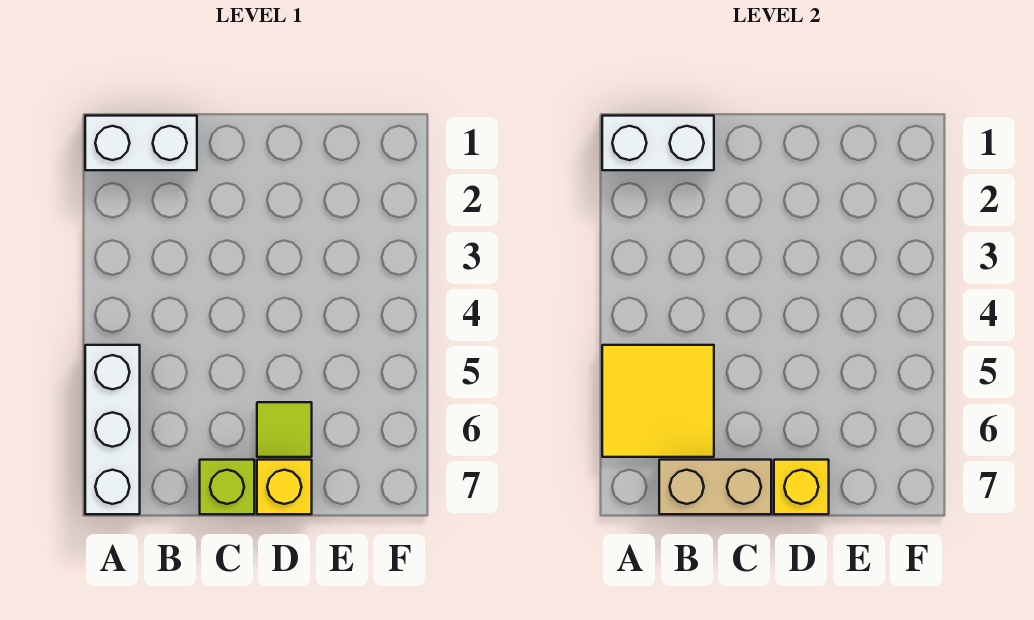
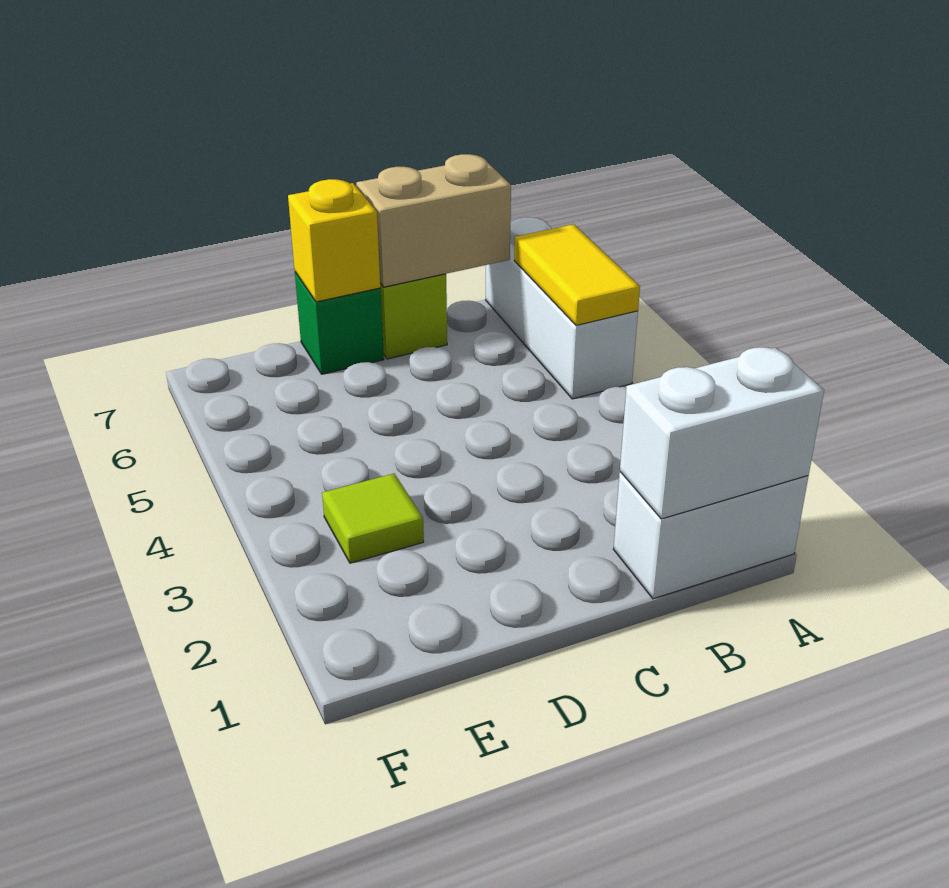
yellow tile A5:B6 level 2 -> yellow tile A5:A6 level 2
lime tile D6 level 1 -> lime tile E3 level 1
yellow brick D7 level 1 -> green brick D7 level 1

